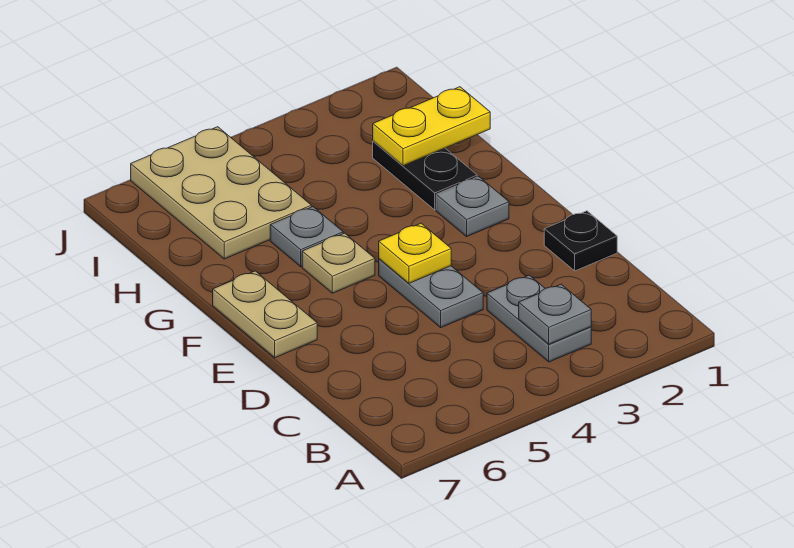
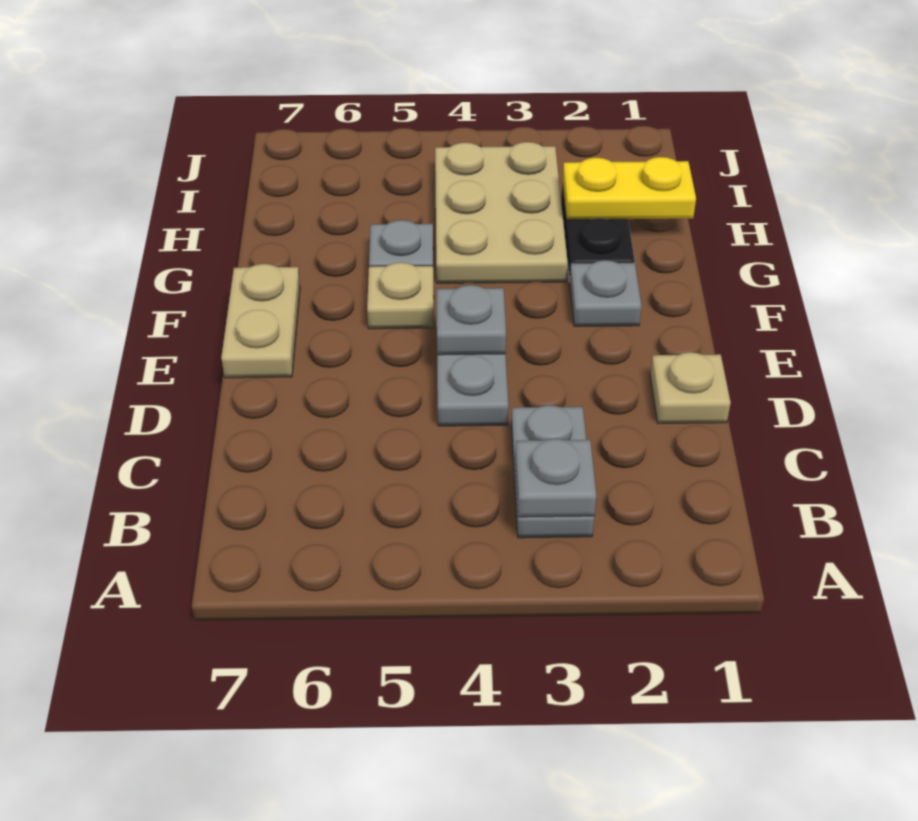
black plate D1 level 1 -> tan plate D1 level 1
yellow plate E4 level 2 -> grey plate E4 level 2
tan plate H5:J6 level 1 -> tan plate G3:I4 level 1

